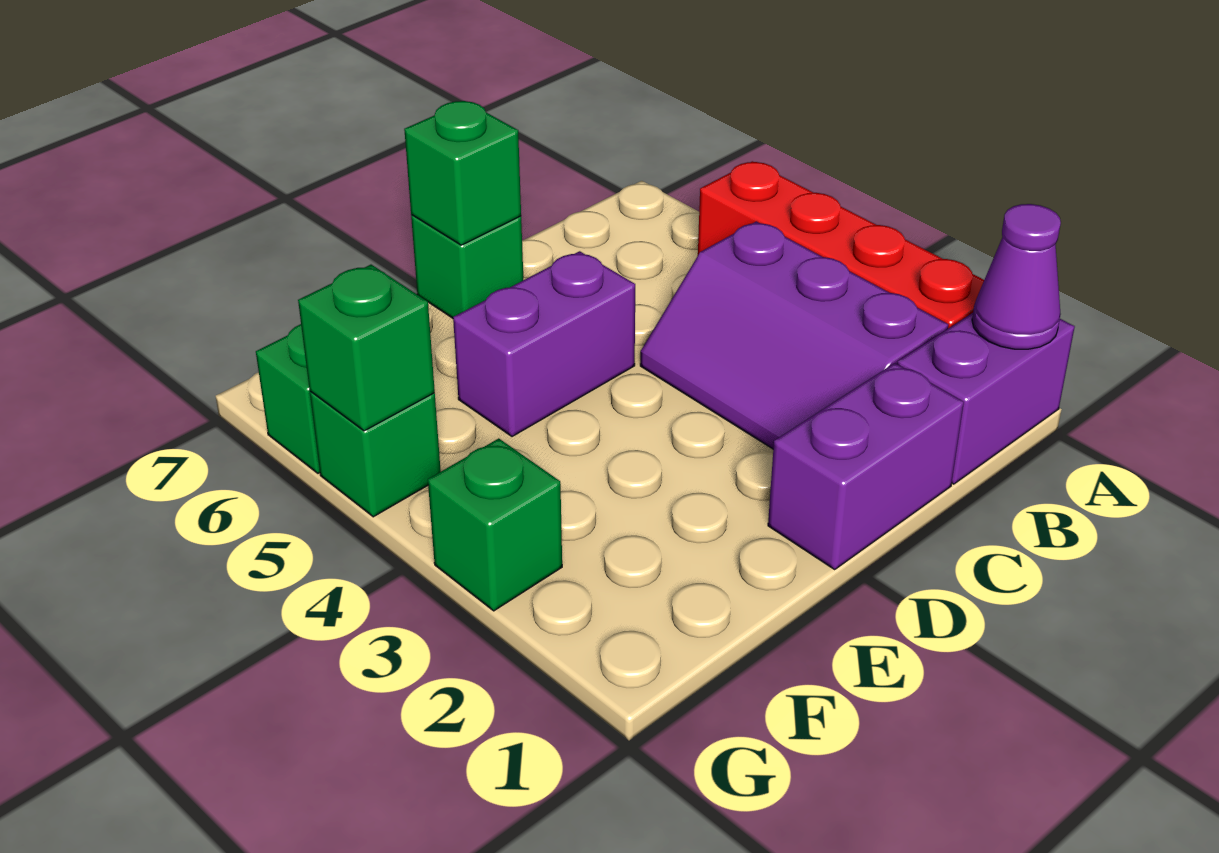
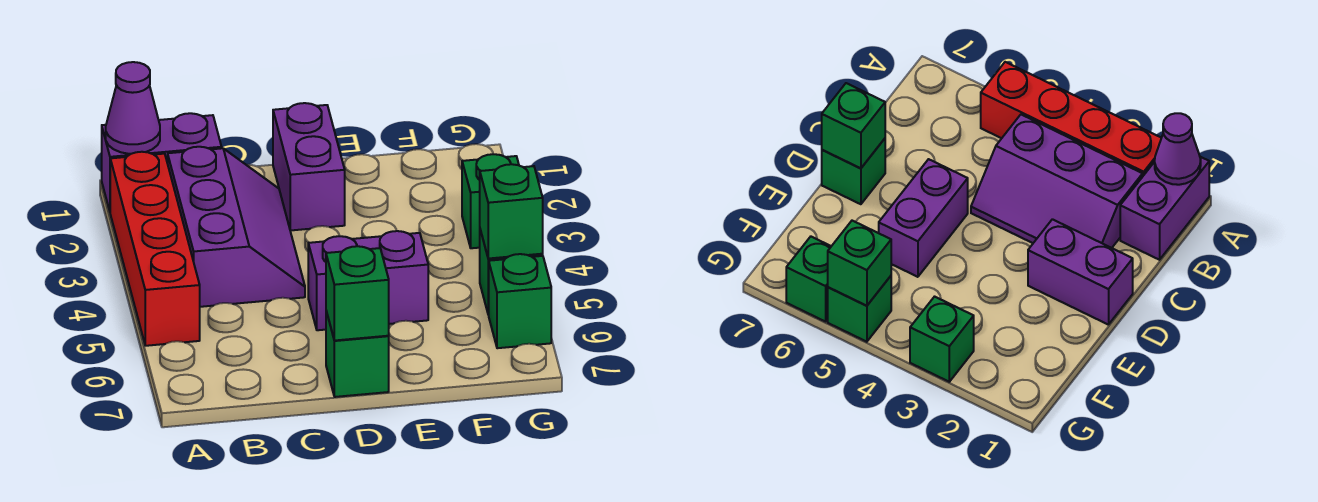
purple brick C1:D1 level 1 -> purple brick D1:D2 level 1

